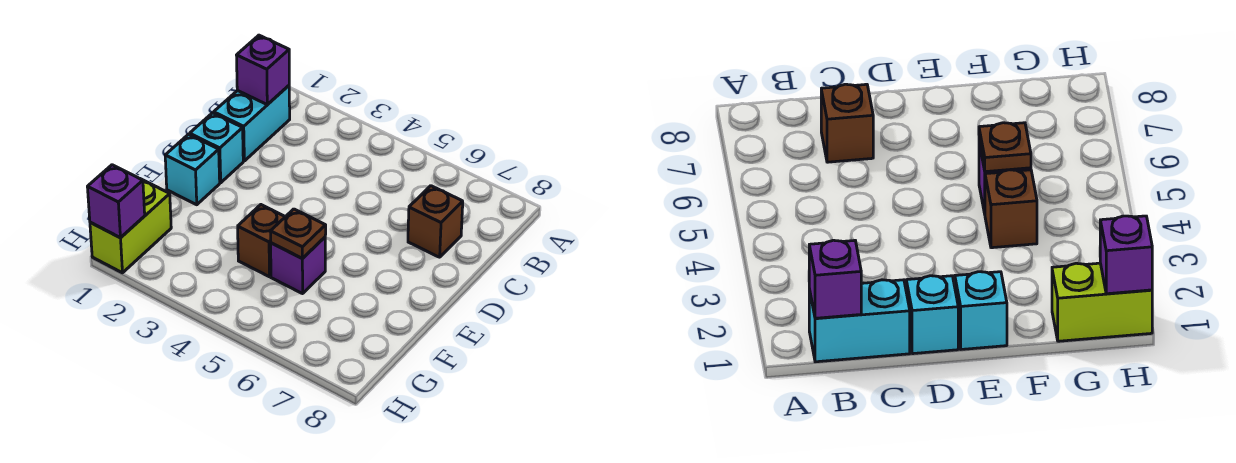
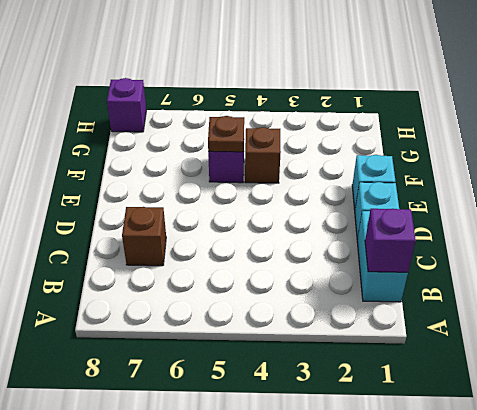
lime brick G1:H1 level 1 -> none
purple brick H1 level 2 -> purple brick H8 level 1

